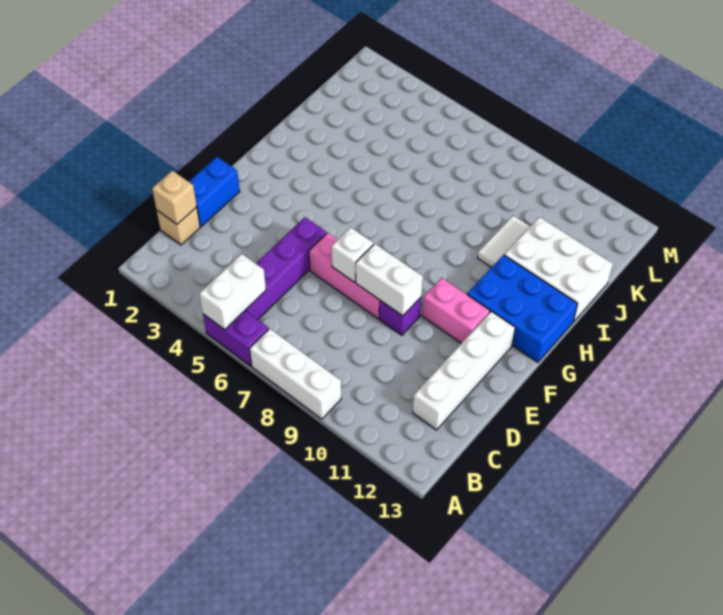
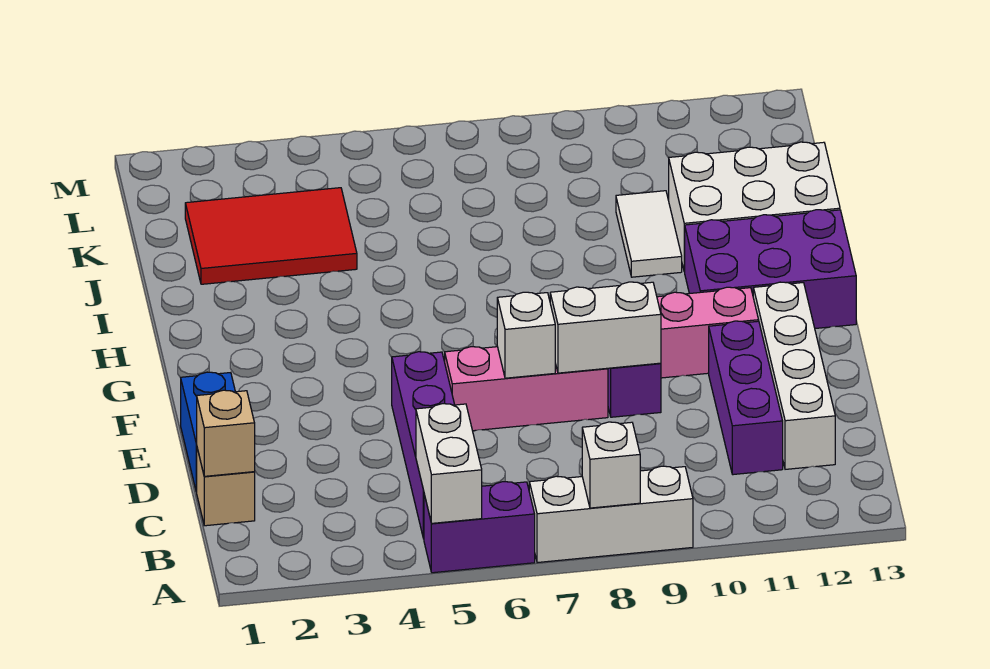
none -> white brick A8 level 2
none -> purple brick C11:E11 level 1
blue brick G11:H13 level 1 -> purple brick G11:H13 level 1
none -> red tile J2:K4 level 1

